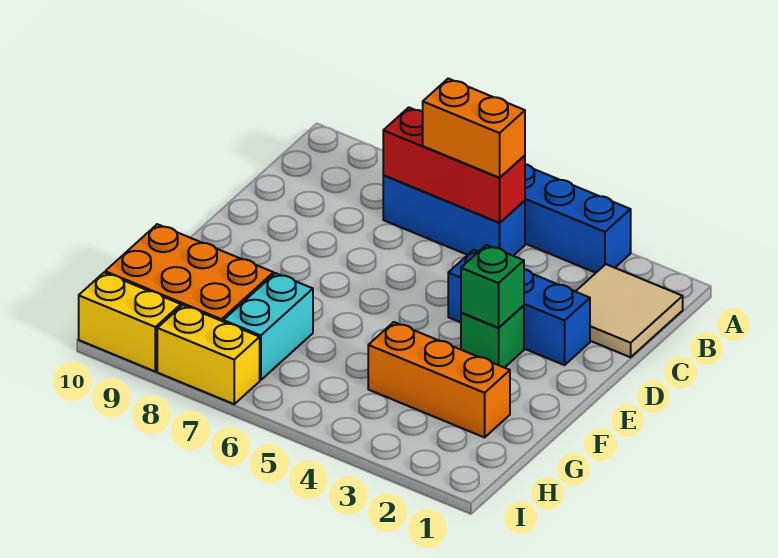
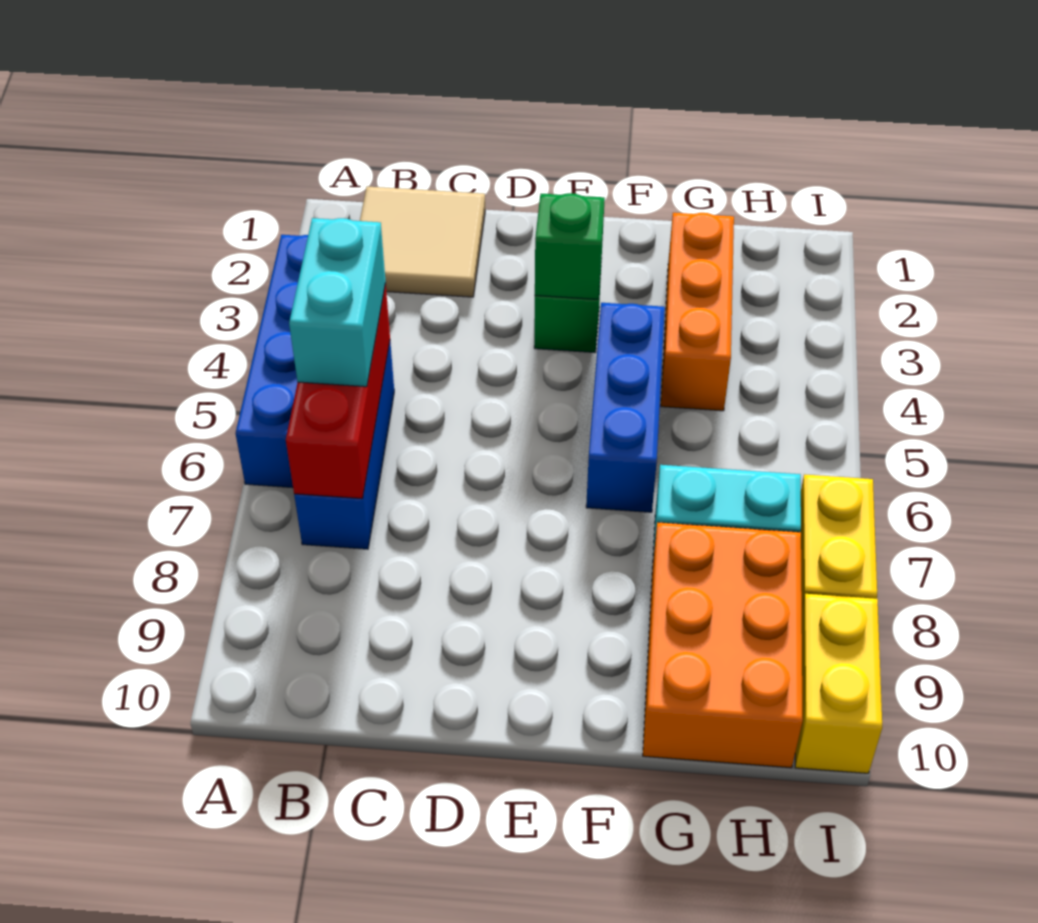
orange brick B5:B6 level 3 -> cyan brick B5:B6 level 3
blue brick D2:D4 level 1 -> blue brick F4:F6 level 1

